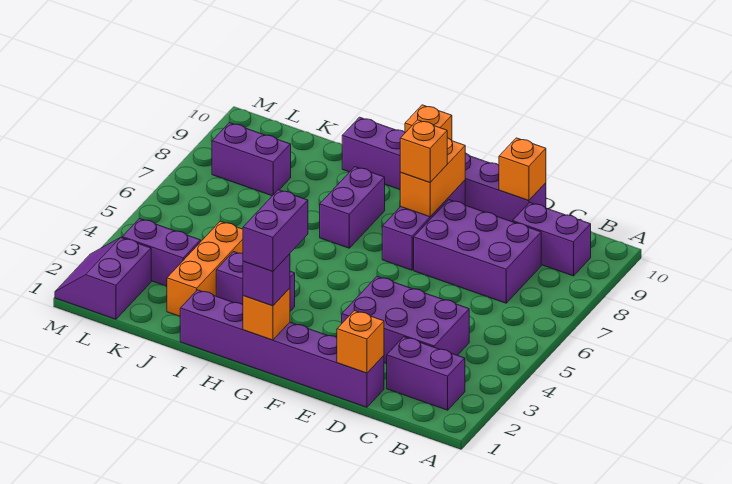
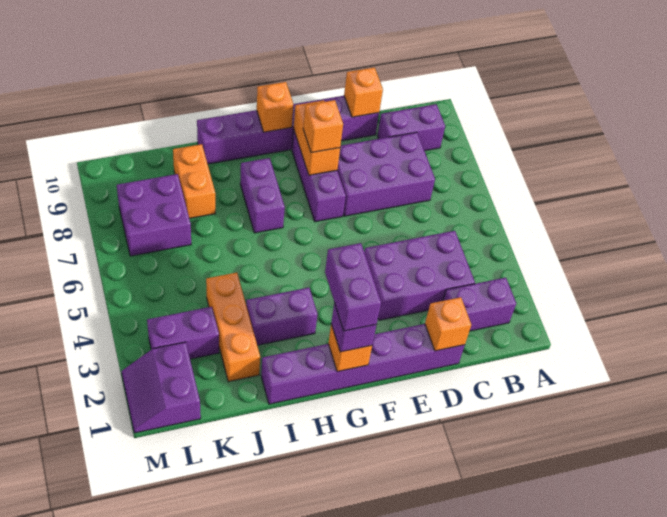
none -> orange brick J8:J9 level 1
purple brick K8:L8 level 1 -> purple brick K7:L8 level 1

